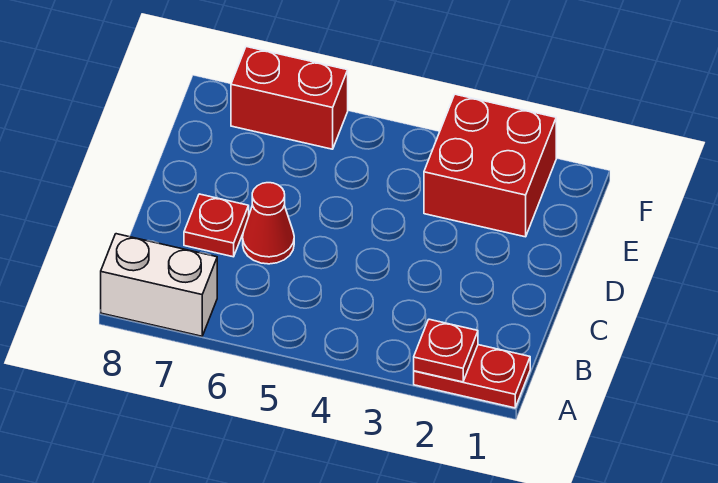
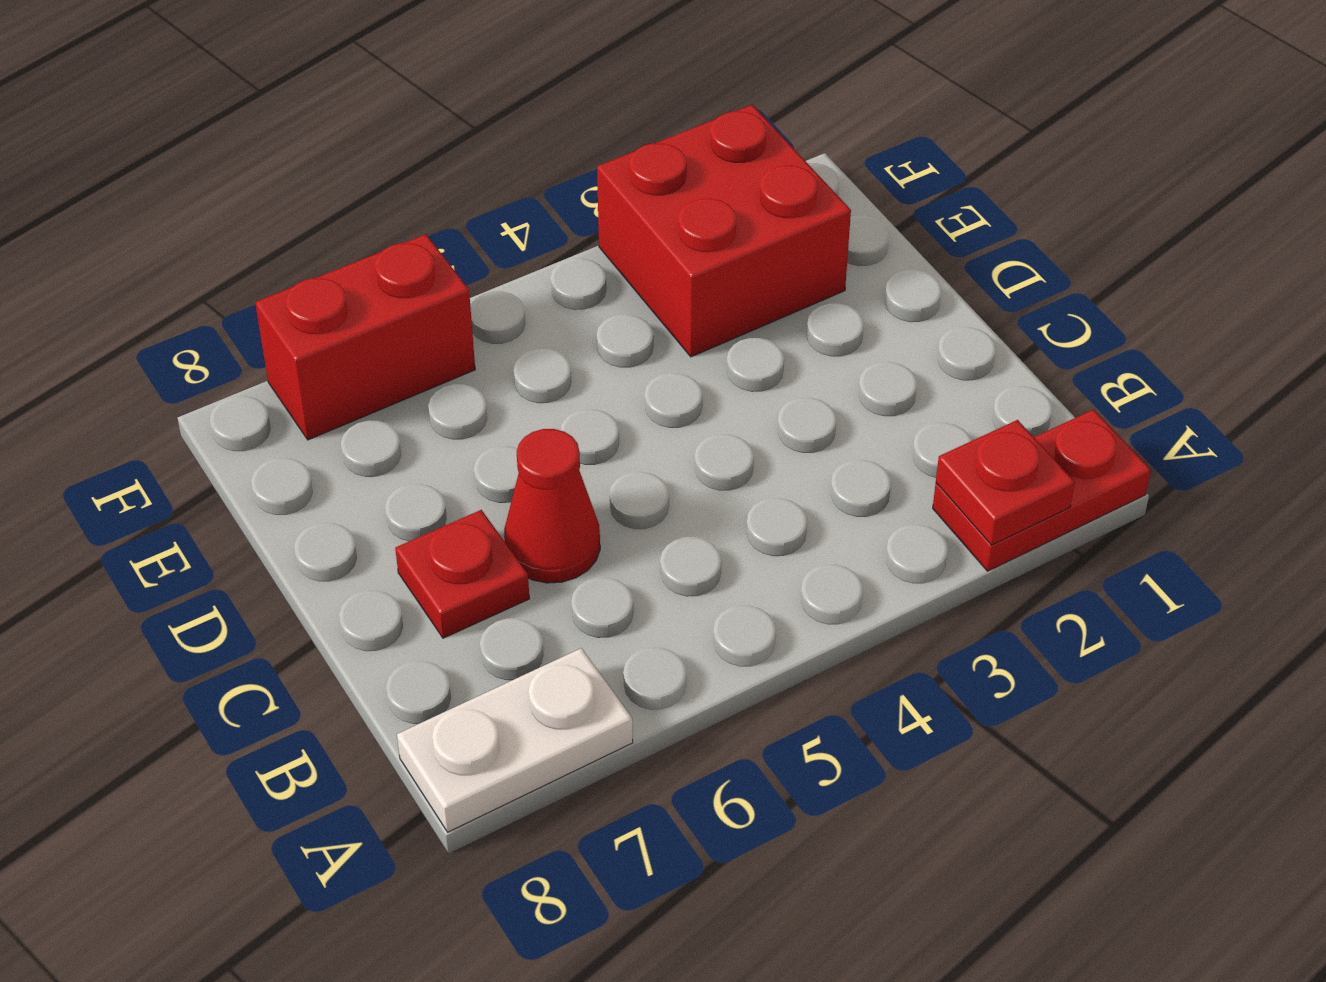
white brick A7:A8 level 1 -> white plate A7:A8 level 1

